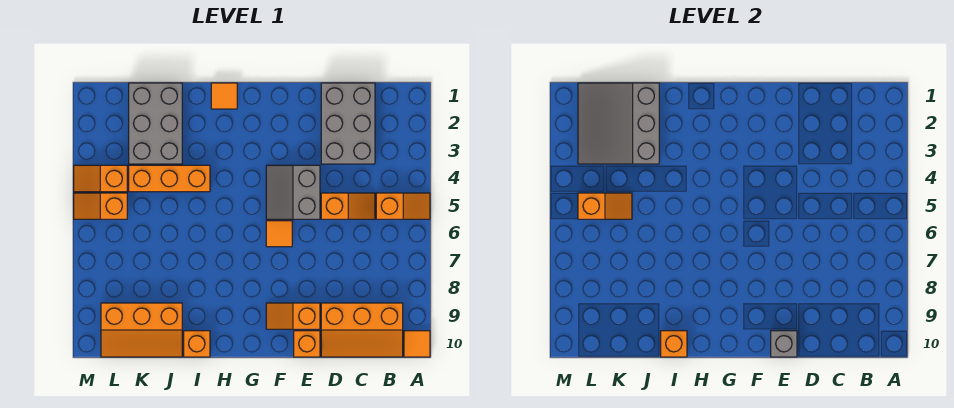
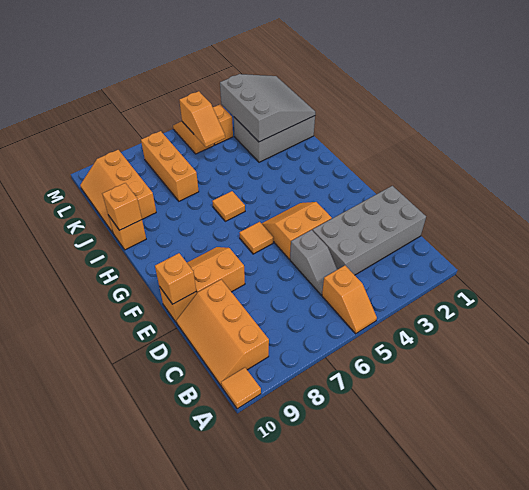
grey brick C1:D3 level 1 -> grey brick C1:D4 level 1
orange slope C5:D5 level 1 top D -> grey slope C5:D5 level 1 top D
grey slope E4:F5 level 1 top E -> orange slope E4:F5 level 1 top E
orange slope E9:F9 level 1 top E -> orange slope E8:F9 level 1 top E
grey brick E10 level 2 -> orange brick E10 level 2
orange tile H1 level 1 -> orange tile H6 level 1
orange brick I4:K4 level 1 -> orange brick J7:L7 level 1
grey slope J1:L3 level 2 top J -> grey slope J1:L3 level 2 top 3

